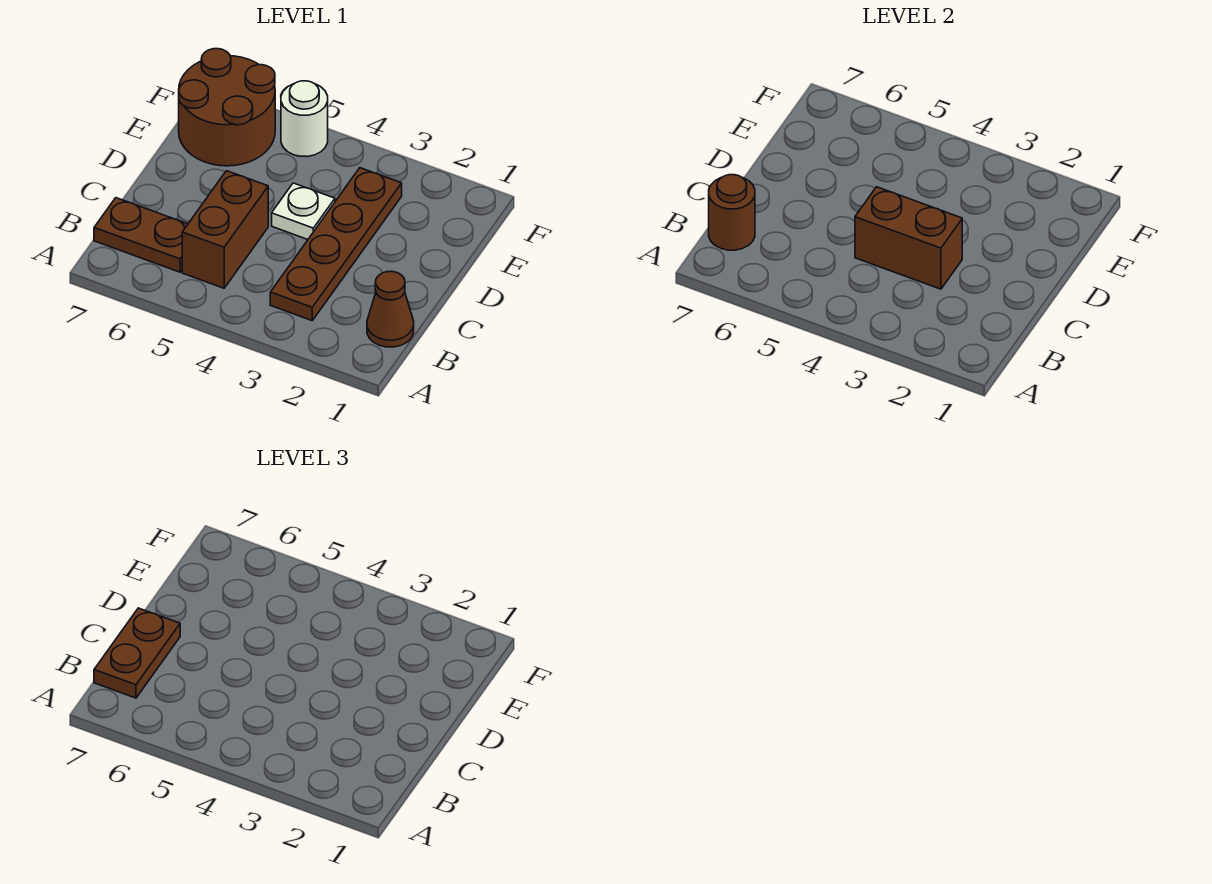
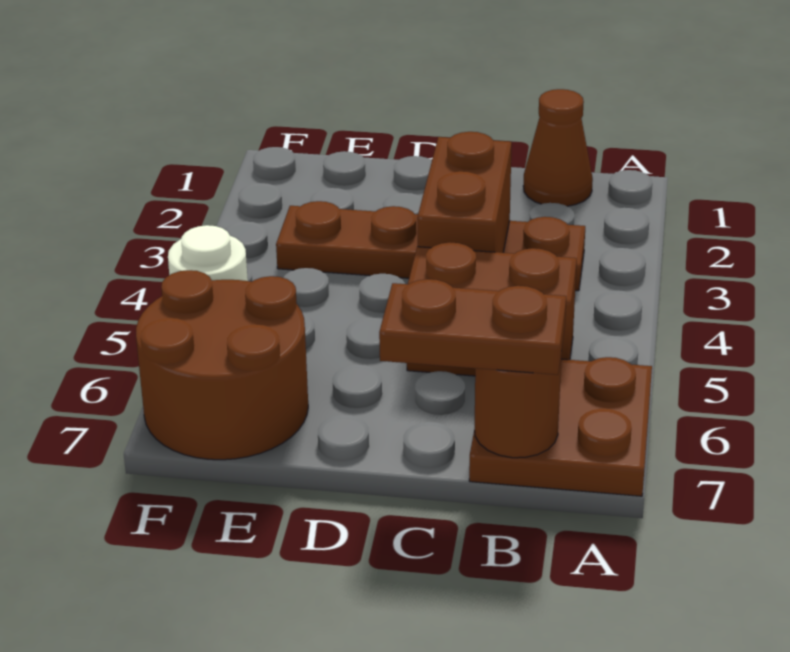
brown plate B6:B7 level 1 -> brown plate A6:B7 level 1
white plate D4 level 1 -> none

